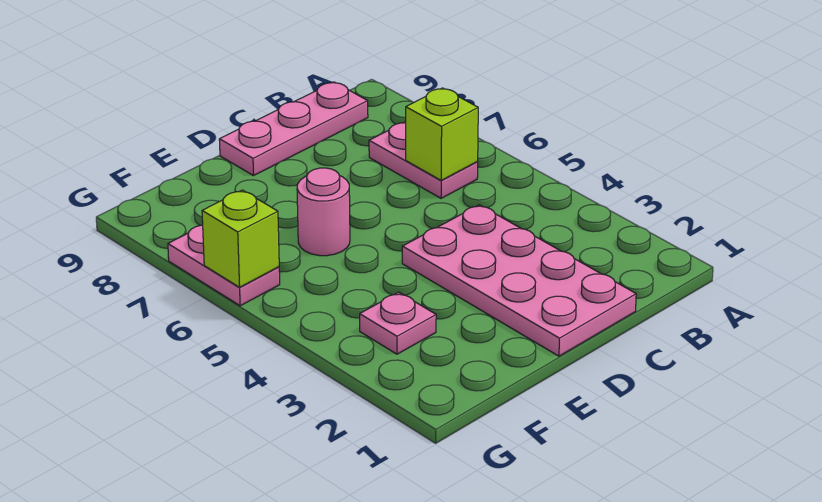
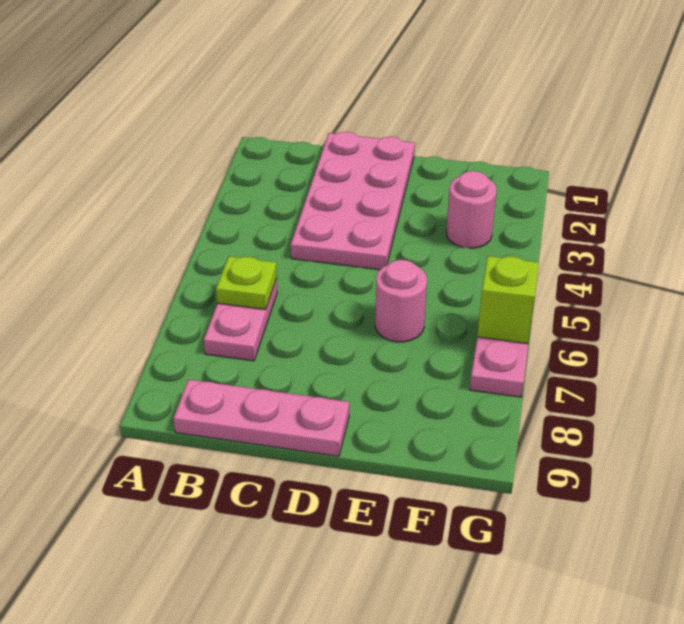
lime brick B6 level 2 -> lime plate B6 level 2
pink plate F3 level 1 -> pink round brick F3 level 1

